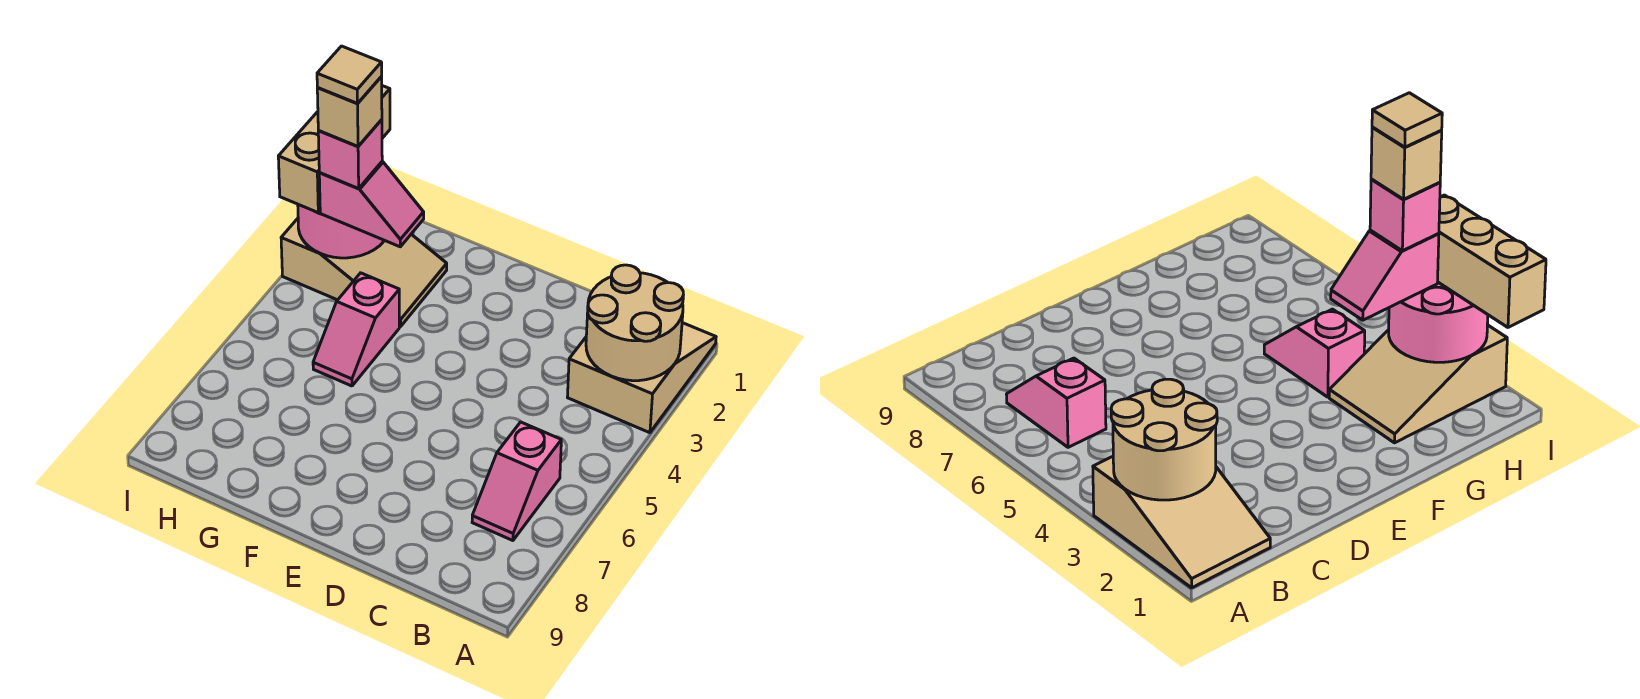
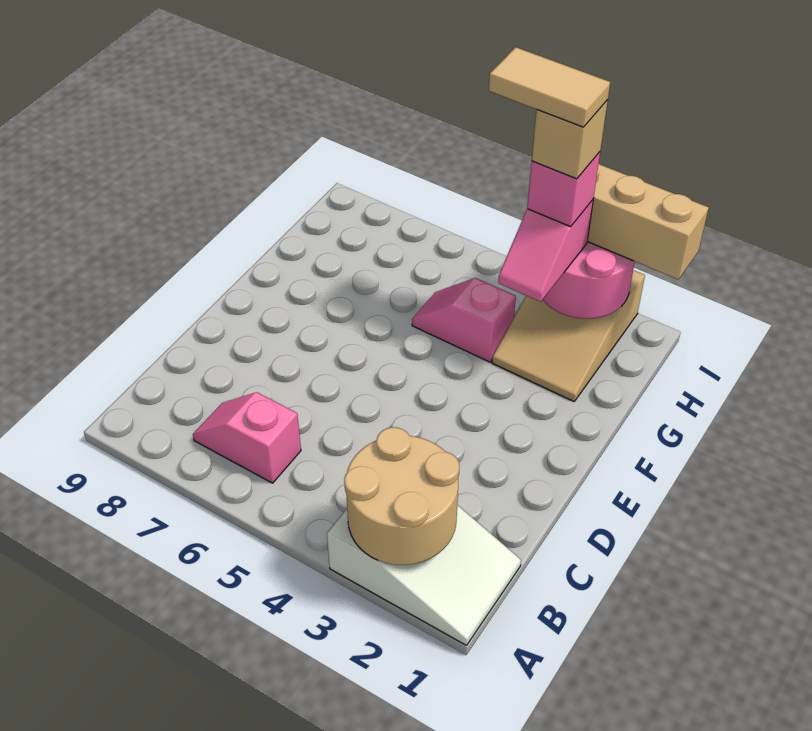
tan slope A1:B3 level 1 top 3 -> white slope A1:B3 level 1 top 3
tan tile H3 level 6 -> tan tile H3:H4 level 6

